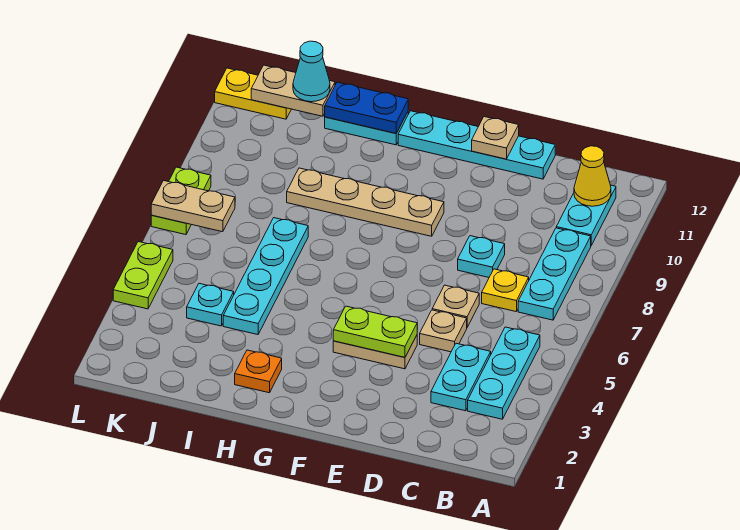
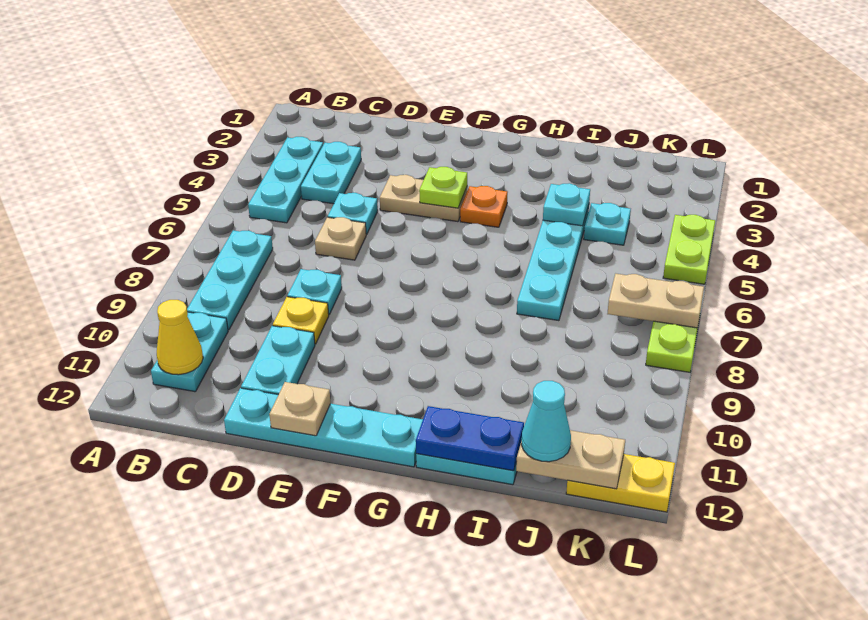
yellow plate C7 level 1 -> yellow plate D9 level 1
tan plate D5 level 1 -> cyan plate D5 level 1
none -> cyan plate D10:D11 level 1
lime plate E4:F4 level 2 -> lime plate F4 level 2
tan plate F9:I9 level 1 -> none
orange plate H2 level 1 -> orange plate G4 level 1
none -> cyan plate I4 level 2

